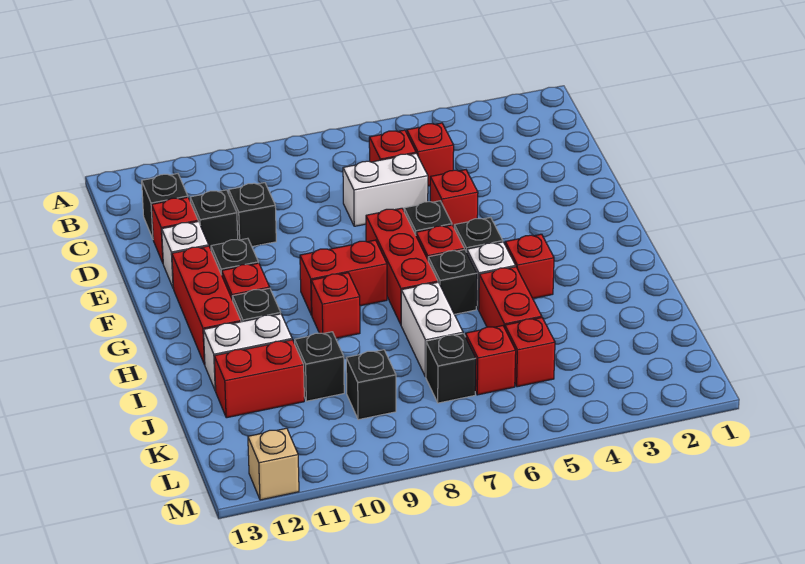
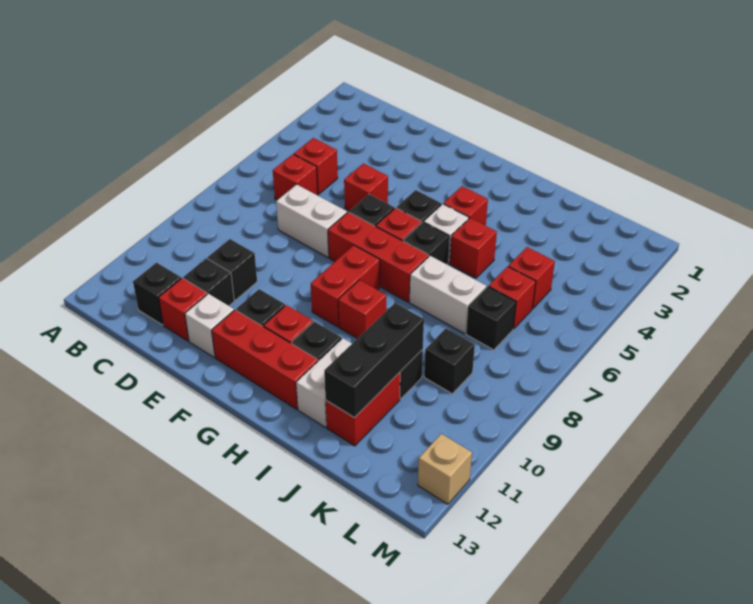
white brick D6:D7 level 1 -> white brick D7:E7 level 1
red brick I5:J5 level 1 -> red brick I5 level 1
none -> black brick J10:J12 level 2

